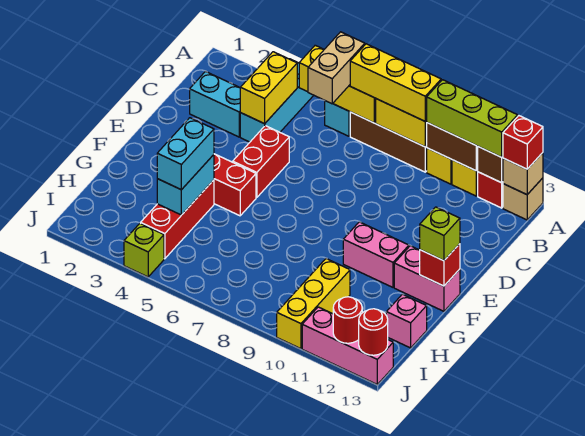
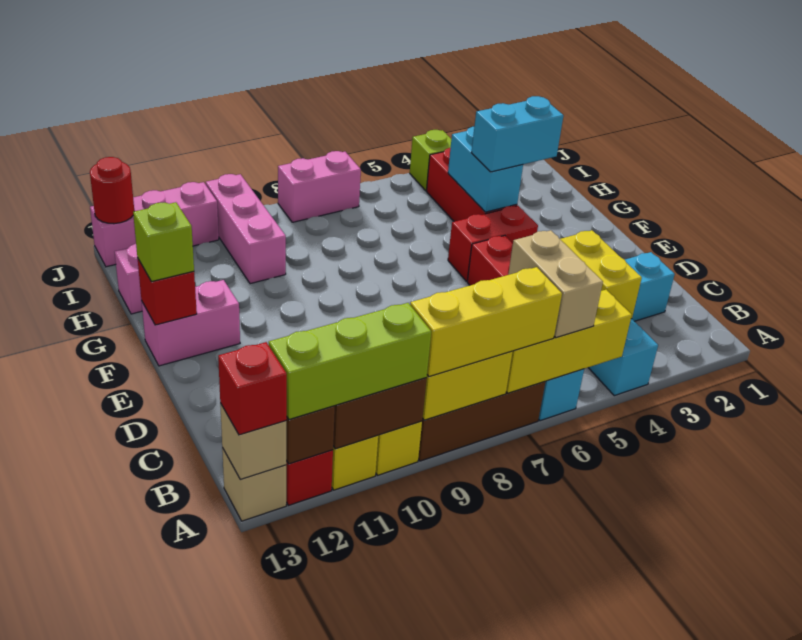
pink brick F10:F11 level 1 -> pink brick J7:J8 level 1
cyan brick G4:H4 level 3 -> cyan brick G3:G4 level 3
yellow brick H10:J10 level 1 -> pink brick H10:J10 level 1
red round brick J12 level 2 -> none

